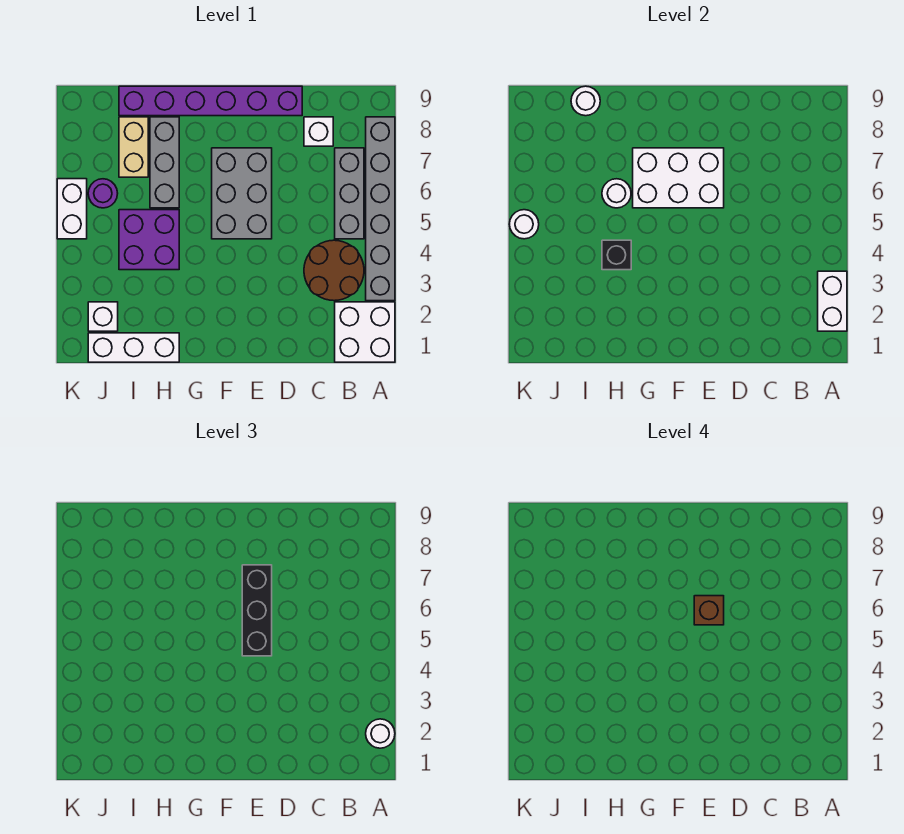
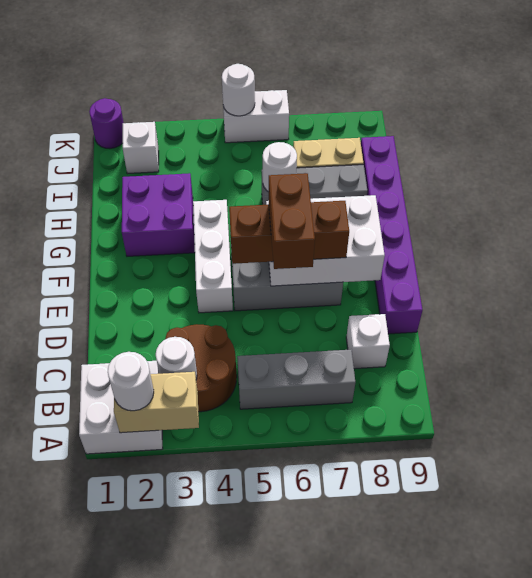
white brick A2:A3 level 2 -> tan brick A2:A3 level 2
grey brick A3:A8 level 1 -> none
black brick E5:E7 level 3 -> brown brick E5:E7 level 3
white brick E6:G7 level 2 -> white brick E6:F8 level 2
brown brick E6 level 4 -> brown brick D6:E6 level 4
white brick H1:J1 level 1 -> white brick E4:G4 level 1
purple brick H4:I5 level 1 -> purple brick G2:H3 level 1
black brick H4 level 2 -> none
white round brick I9 level 2 -> white round brick B3 level 2
purple round brick J6 level 1 -> purple round brick K1 level 1

